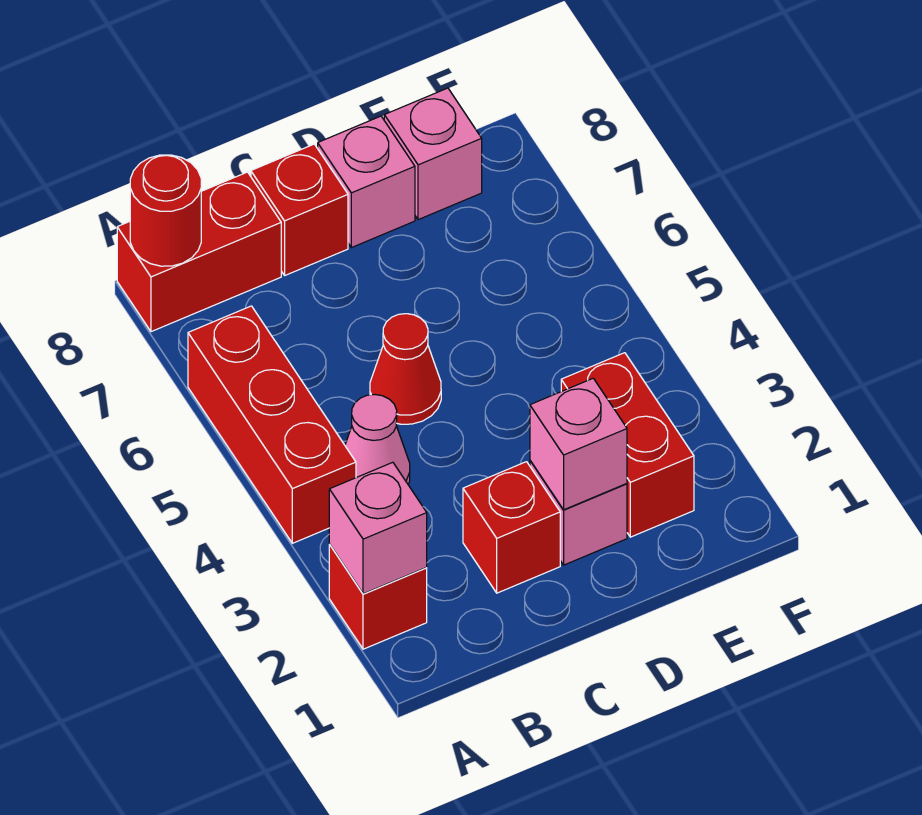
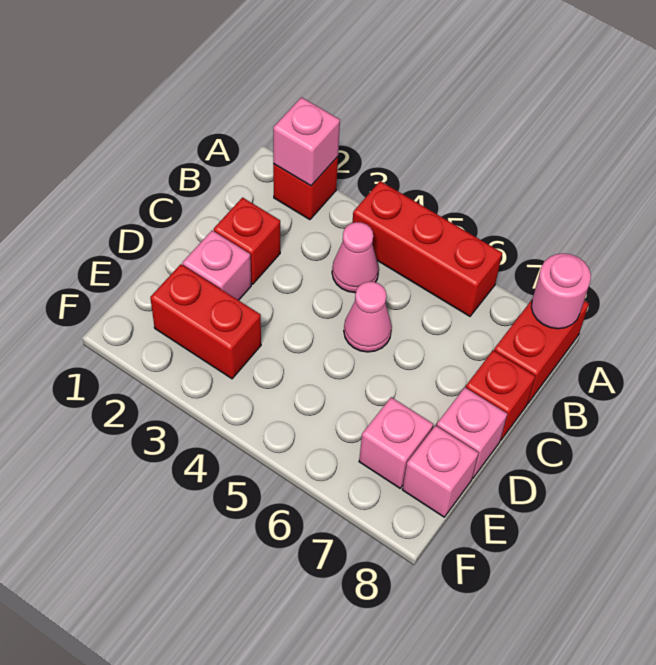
red round brick A8 level 2 -> pink round brick A8 level 2
red cone C5 level 1 -> pink cone C5 level 1
pink brick D2 level 2 -> pink brick E7 level 1

